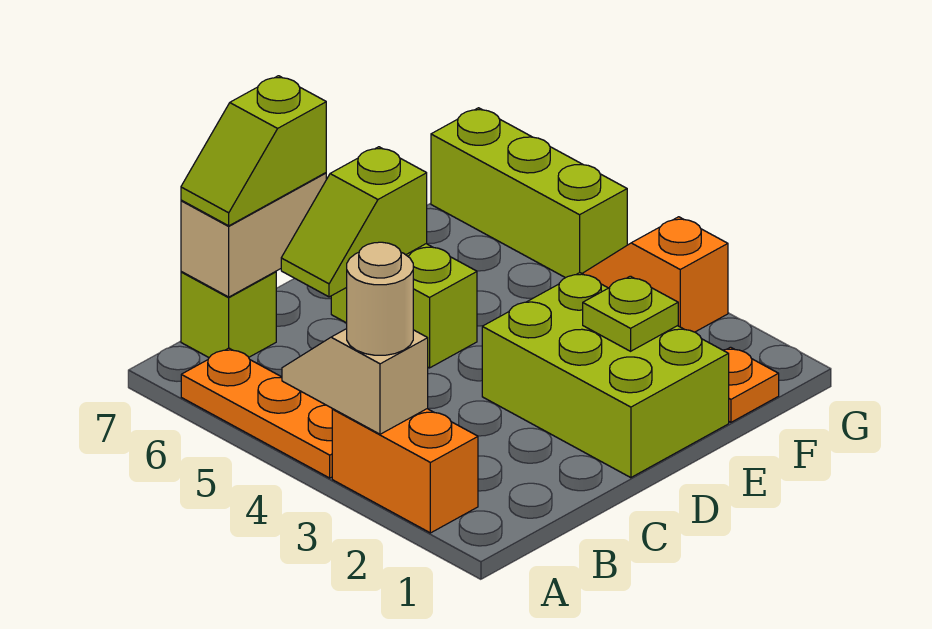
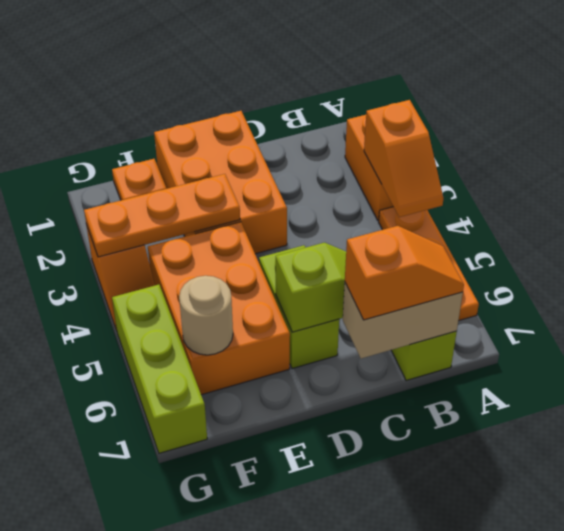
tan slope A3:A4 level 2 top 3 -> orange slope A3:A4 level 2 top 3
tan round brick A3 level 3 -> tan round brick F6 level 2
lime slope B7:C7 level 3 top C -> orange slope B7:C7 level 3 top C
lime brick D1:E3 level 1 -> orange brick D1:E3 level 1
lime plate E2 level 2 -> none
none -> orange plate E3:G3 level 2
none -> orange brick E4:F6 level 1

